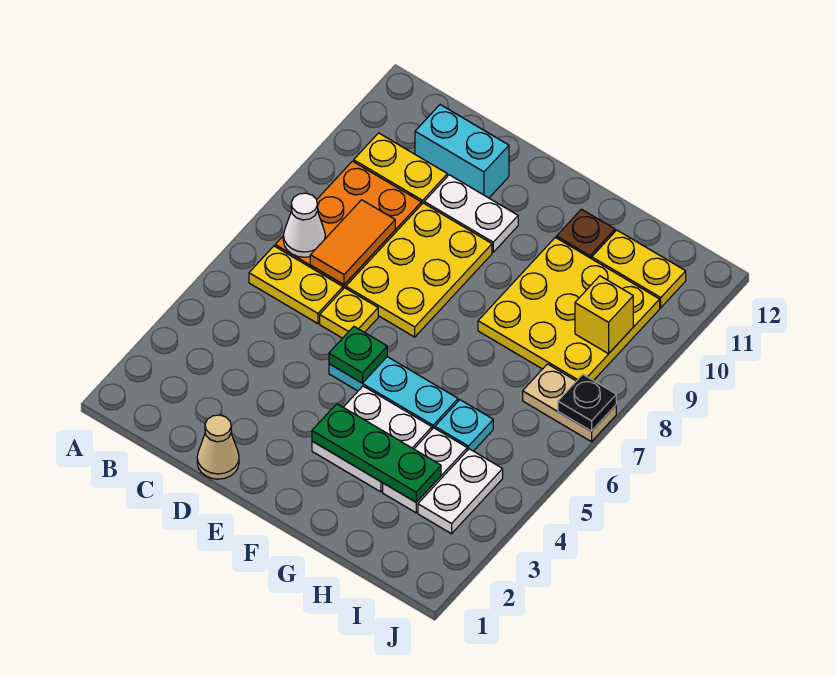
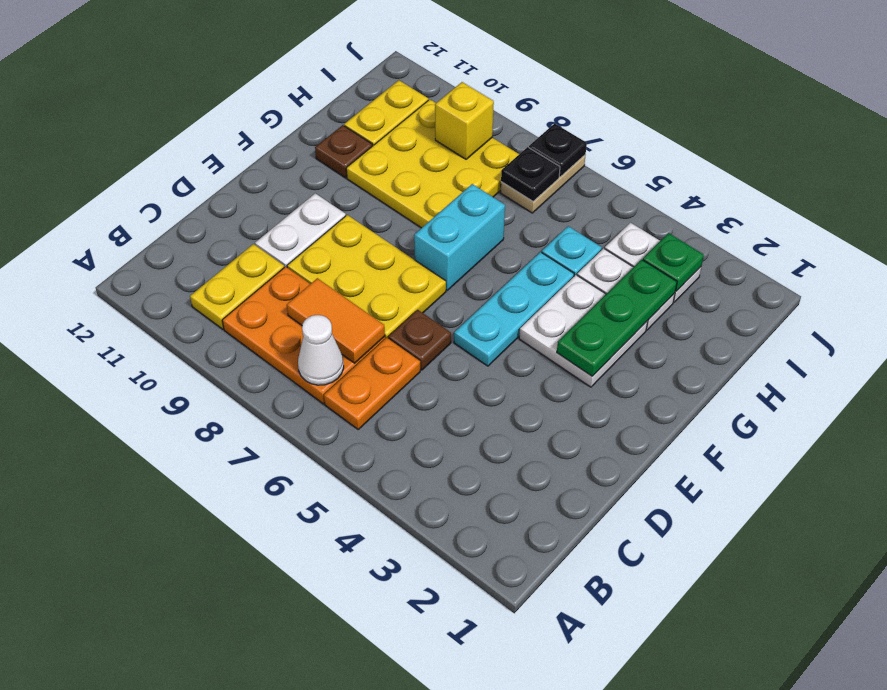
yellow plate B6:C6 level 1 -> orange plate B6:C6 level 1
cyan brick C11:D11 level 1 -> cyan brick F7:G7 level 1
tan cone D1 level 1 -> none
yellow plate D6 level 1 -> brown plate D6 level 1
green plate E5 level 2 -> green plate I3 level 2
none -> black plate I7 level 2

